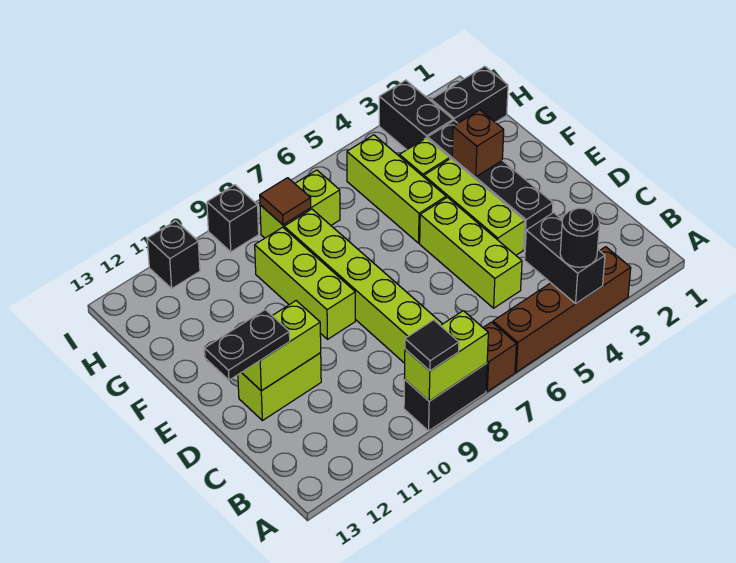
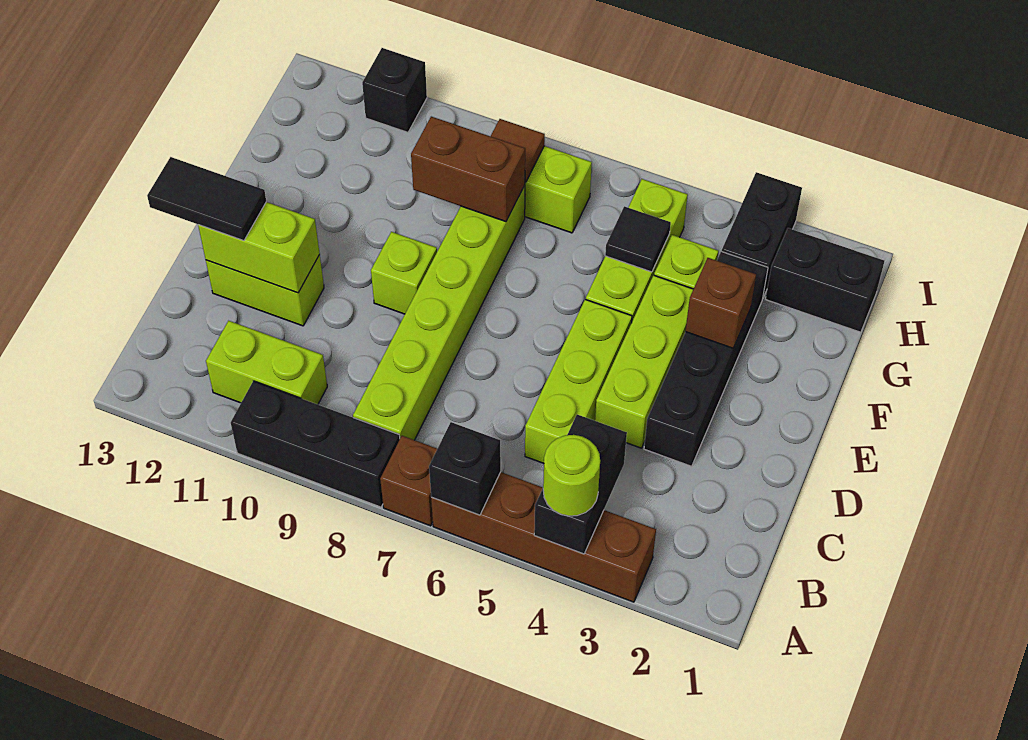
black round brick A4 level 3 -> lime round brick A4 level 3
black brick A8:A9 level 1 -> black brick A8:A10 level 1
lime brick A8:A9 level 2 -> lime brick B10:B11 level 1
black tile A9 level 3 -> black tile G5 level 2
black plate D12:D13 level 3 -> black tile D12:D13 level 3
lime brick E9:G9 level 1 -> lime brick E9 level 1
none -> brown brick G8:G9 level 2
black brick I9 level 1 -> black brick A6 level 2

